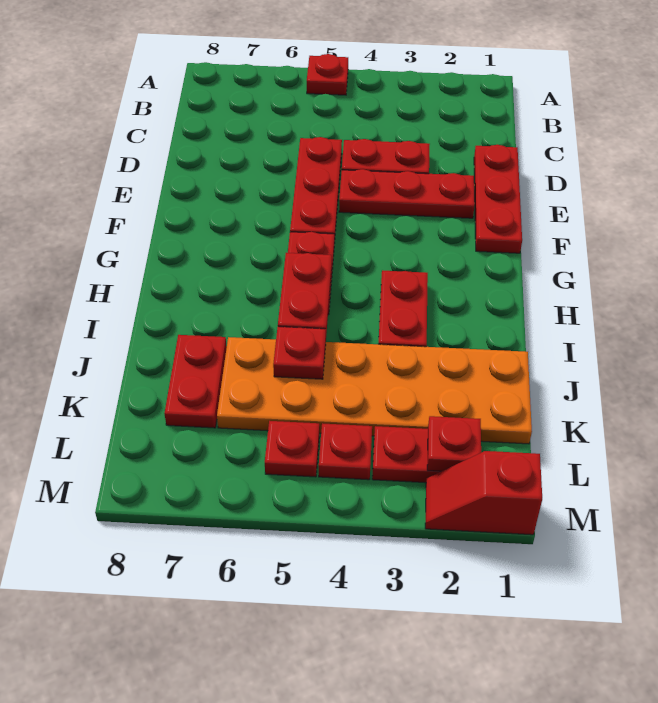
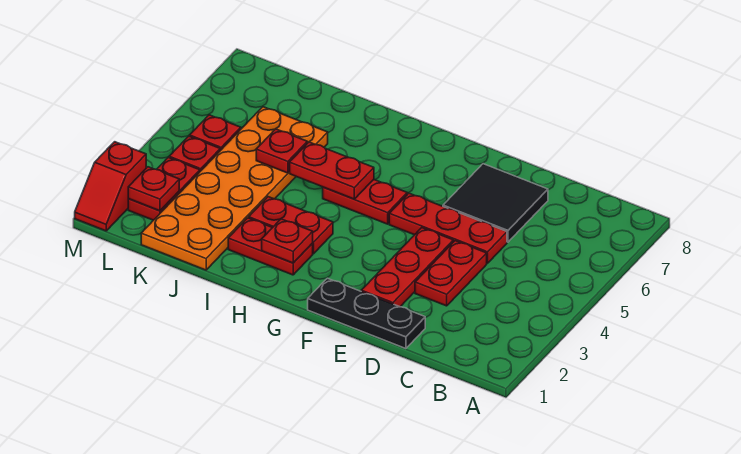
red plate A5 level 1 -> red plate H2 level 2
red plate D1:F1 level 1 -> black plate D1:F1 level 1
none -> black tile D6:E7 level 1
red plate J7:K7 level 1 -> red plate H2:I2 level 1
red slope M1:M2 level 1 top 1 -> red slope M1:M2 level 1 top 2

